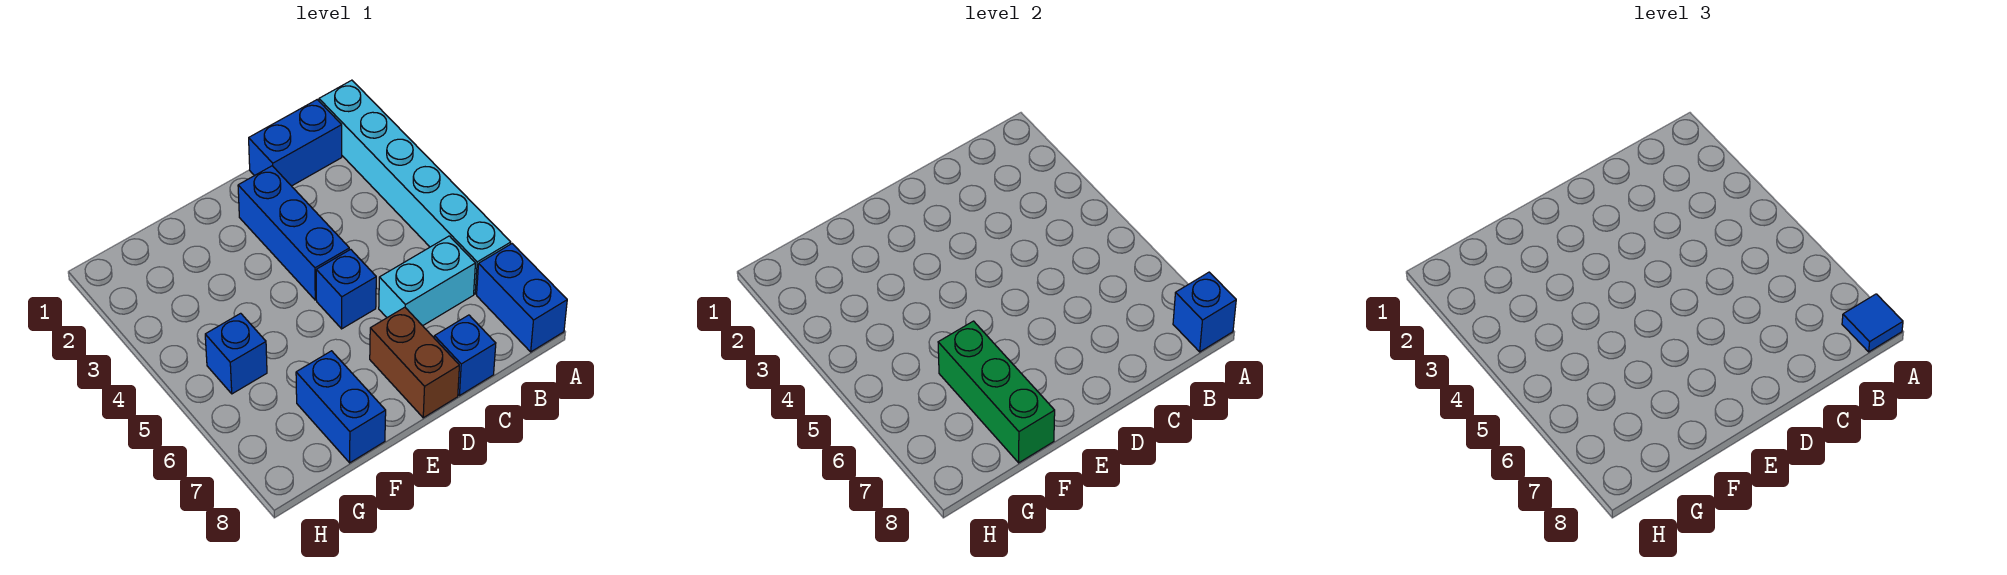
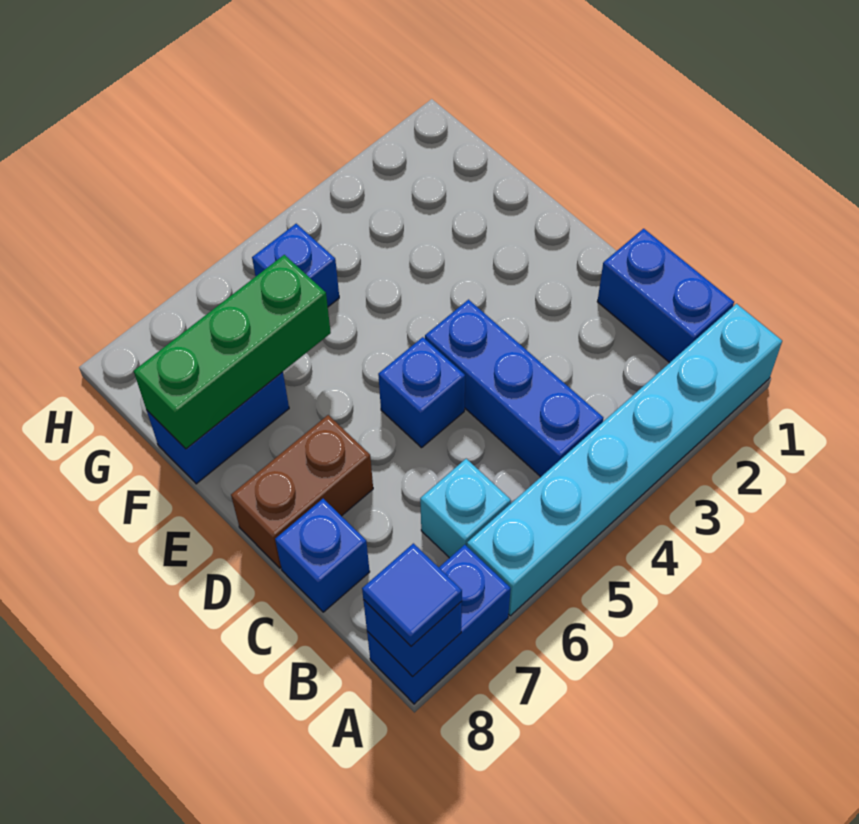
cyan brick B6:C6 level 1 -> cyan brick B6 level 1
blue brick D2:D4 level 1 -> blue brick B4:D4 level 1

